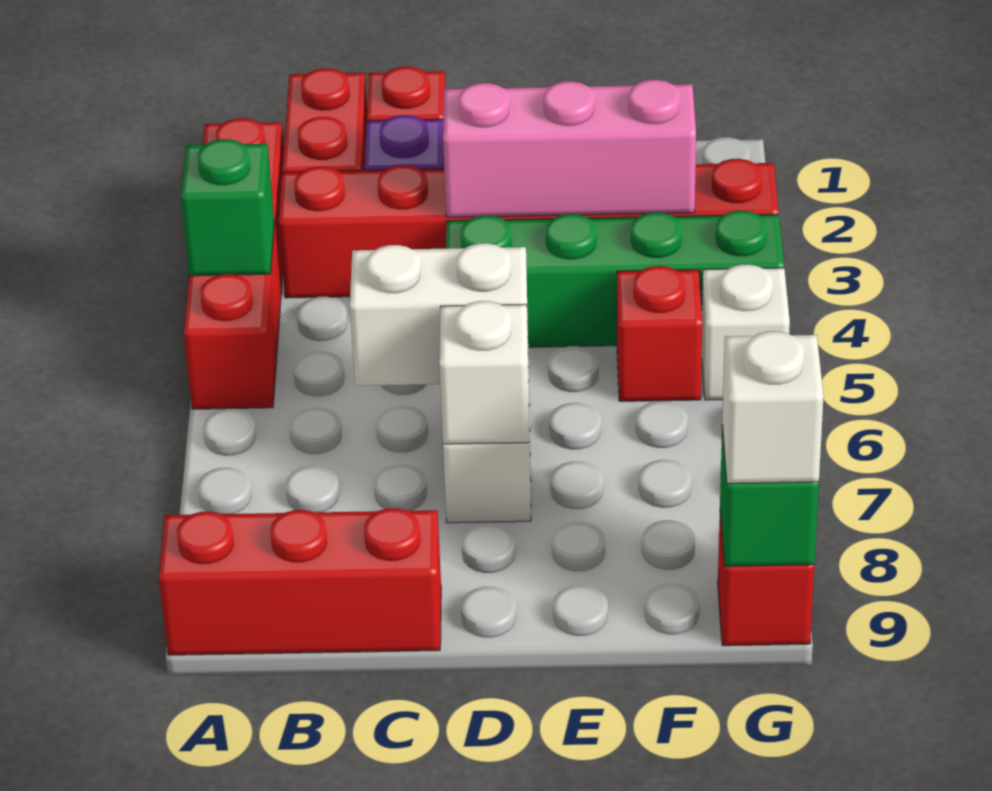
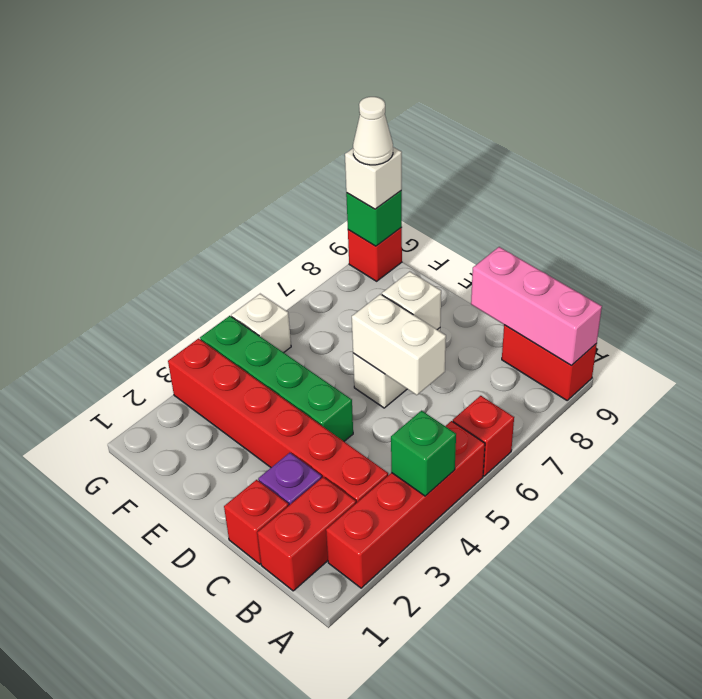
red brick A9:C9 level 1 -> red brick A9:B9 level 1
pink brick D3:F3 level 2 -> pink brick A9:C9 level 2
red brick F5 level 1 -> red brick A6 level 1
none -> white cone G9 level 4

